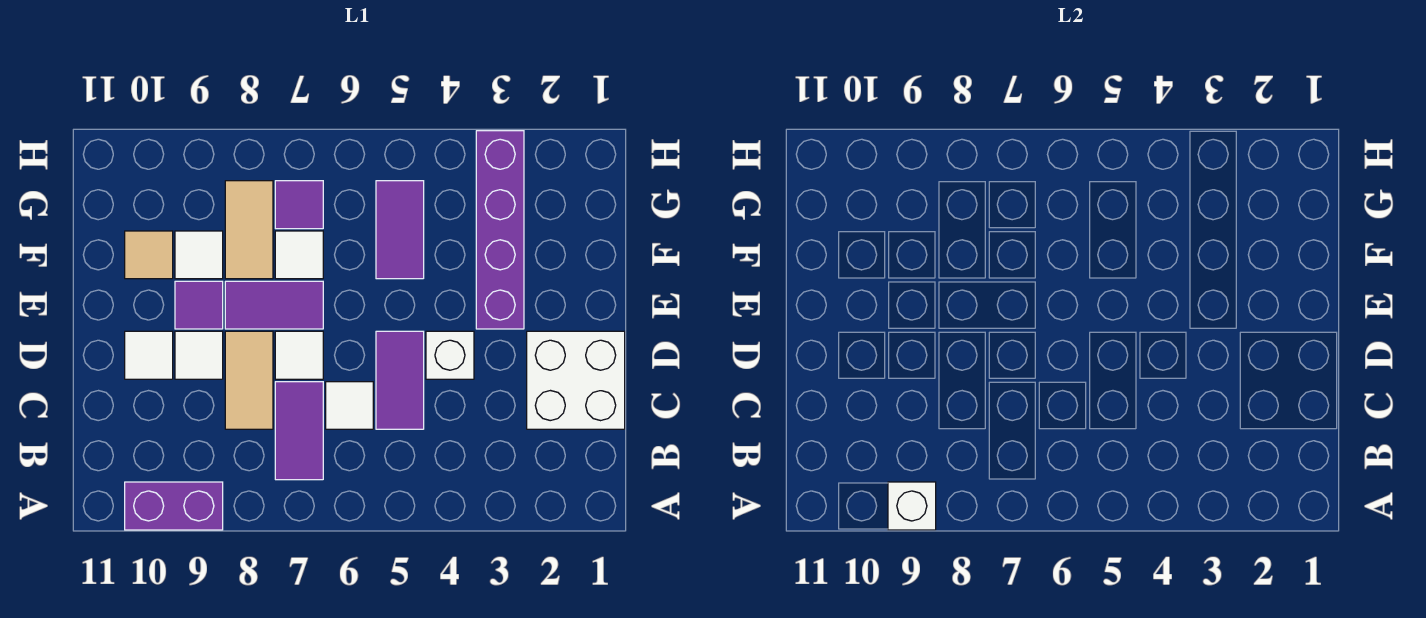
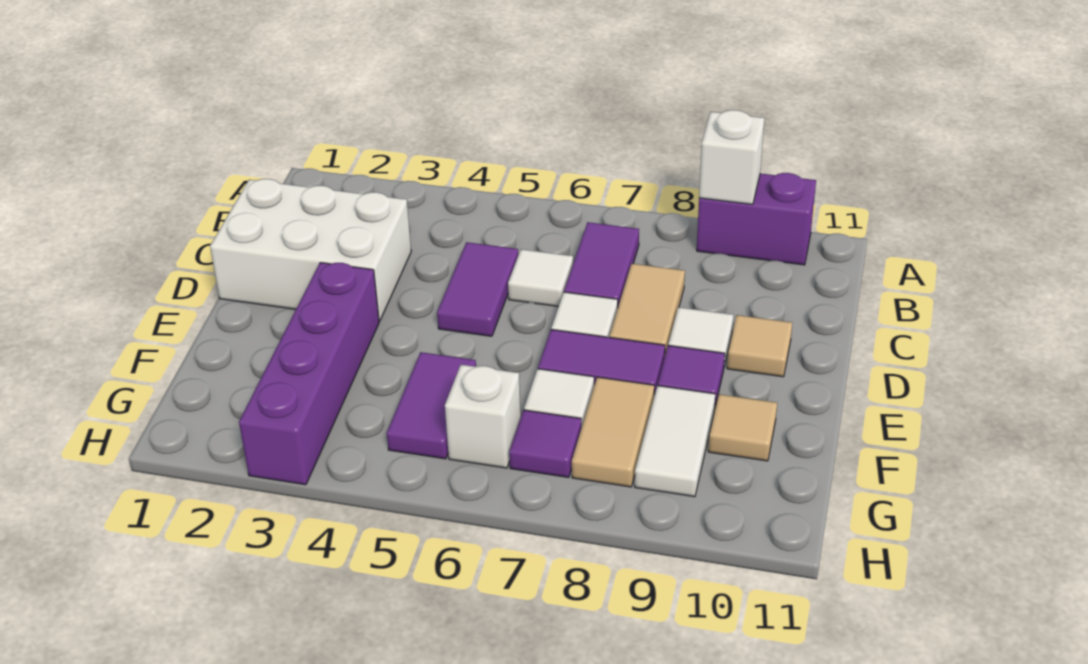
white brick C1:D2 level 1 -> white brick C1:D3 level 1
white brick D4 level 1 -> white brick G6 level 1
white tile D10 level 1 -> tan tile D10 level 1
white tile F9 level 1 -> white tile F9:G9 level 1

